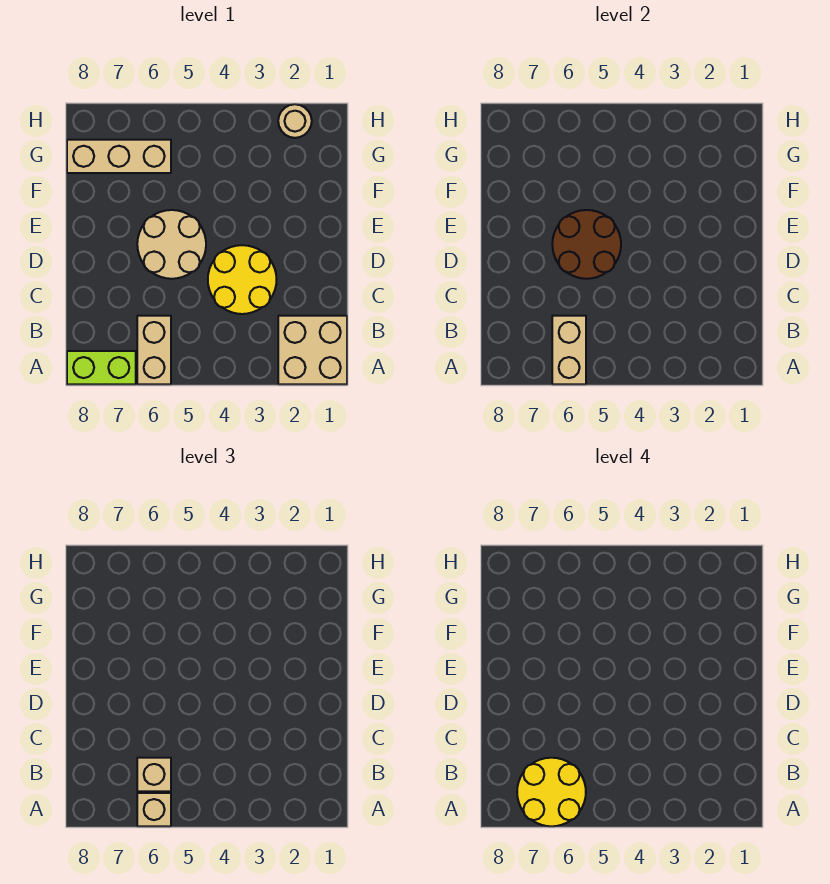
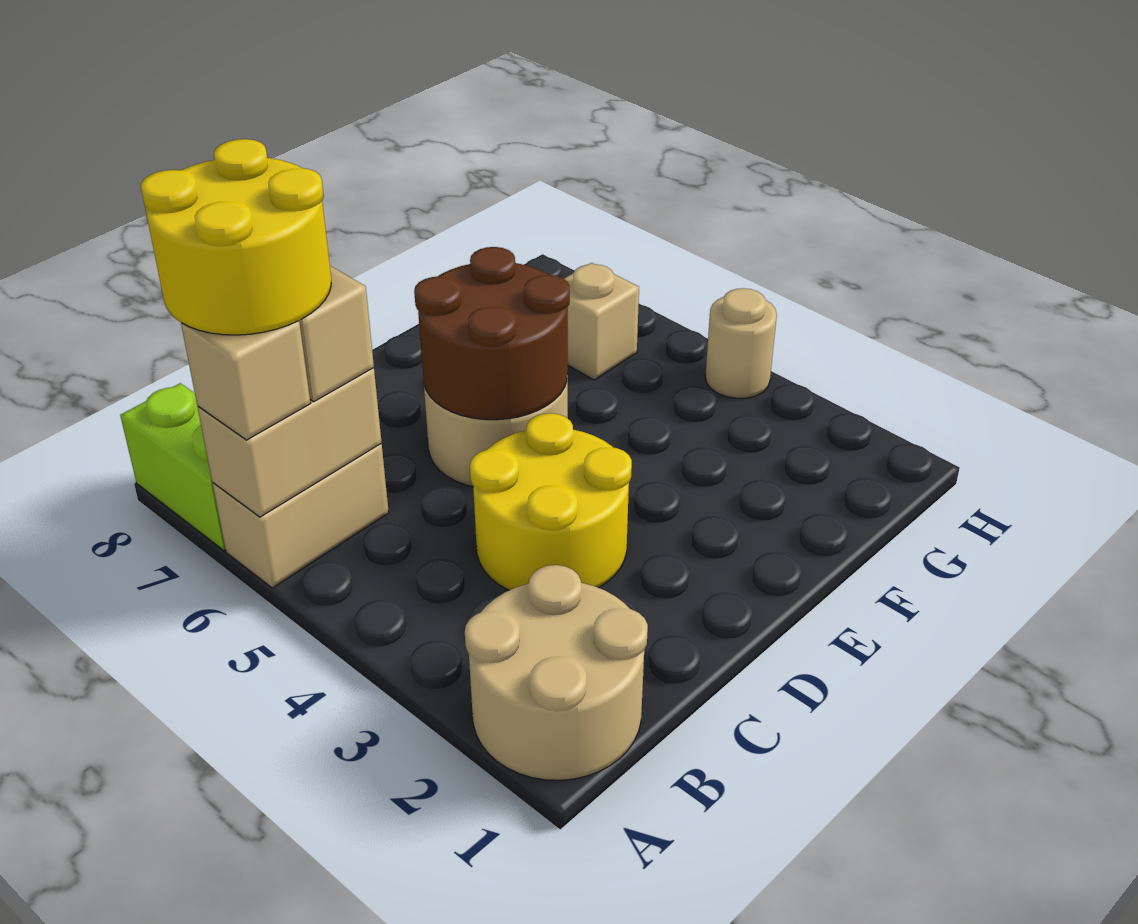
tan brick A1:B2 level 1 -> tan round brick A1:B2 level 1
tan brick G6:G8 level 1 -> tan brick G6 level 1
tan round brick H2 level 1 -> tan round brick H4 level 1

